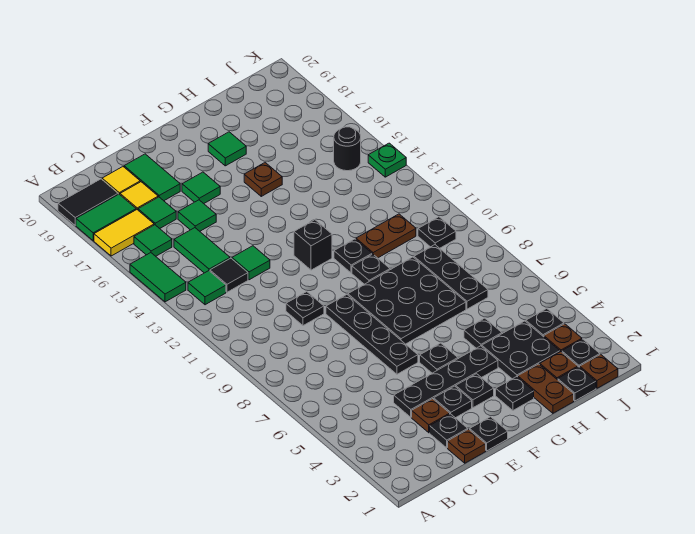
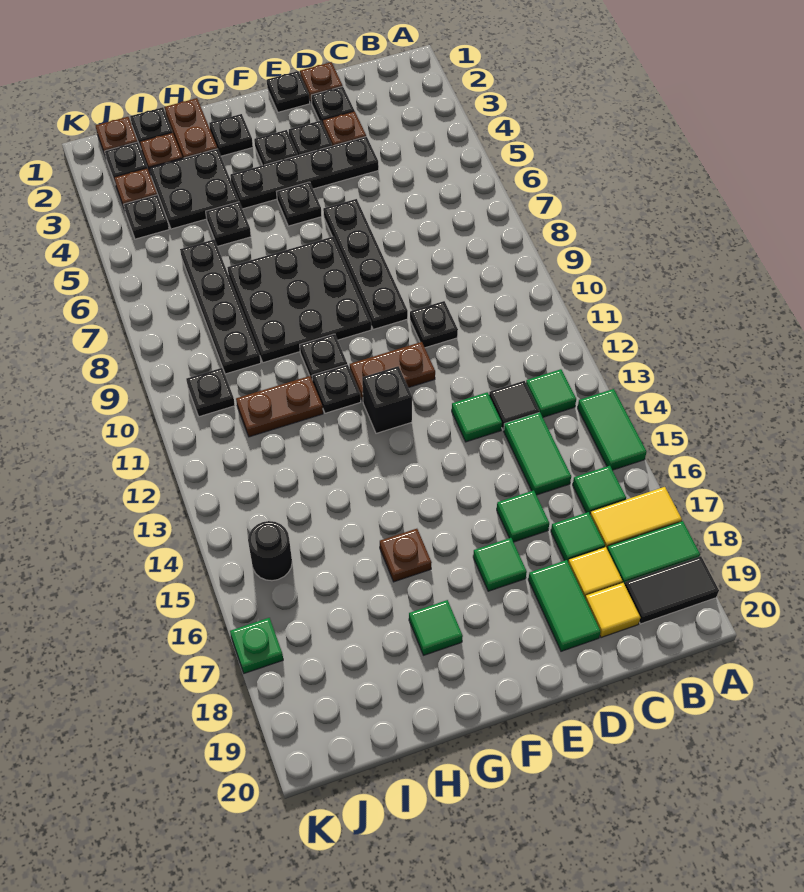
none -> brown plate E11:F11 level 1
black plate I7:I9 level 1 -> black plate I6:I9 level 1
green plate K14 level 1 -> green plate K17 level 1

